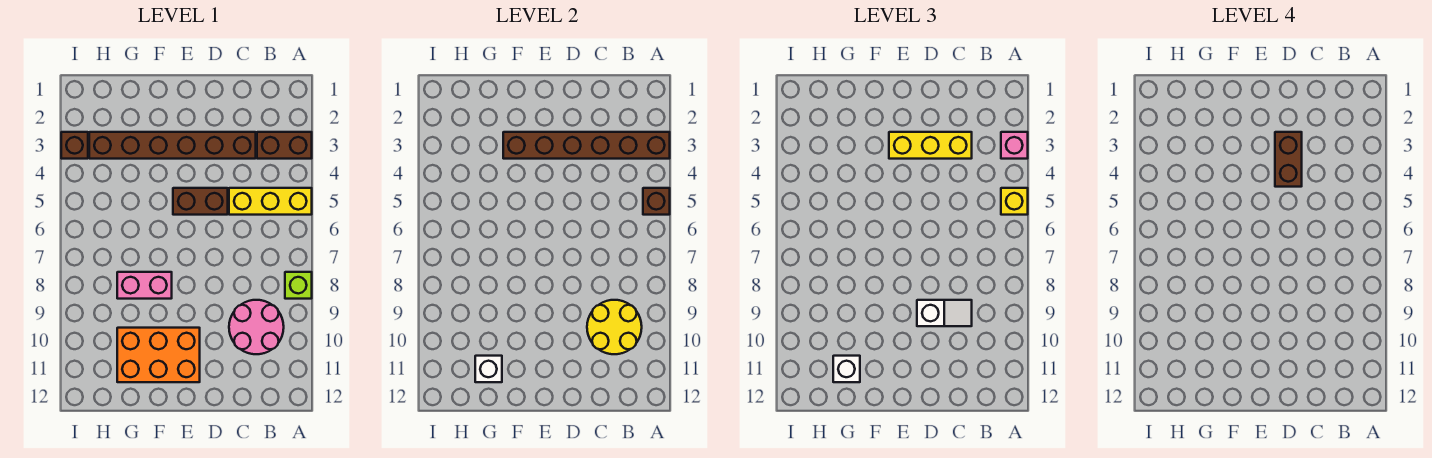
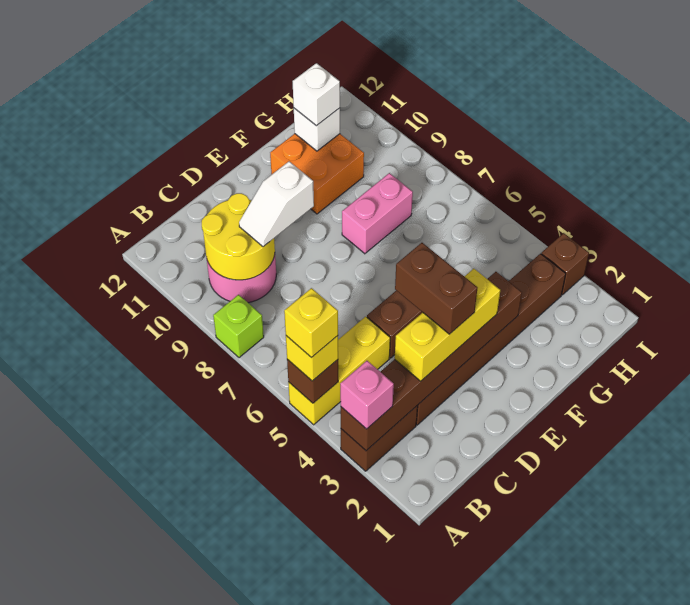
none -> yellow brick A5 level 4
orange brick E10:G11 level 1 -> orange brick F10:G11 level 1

